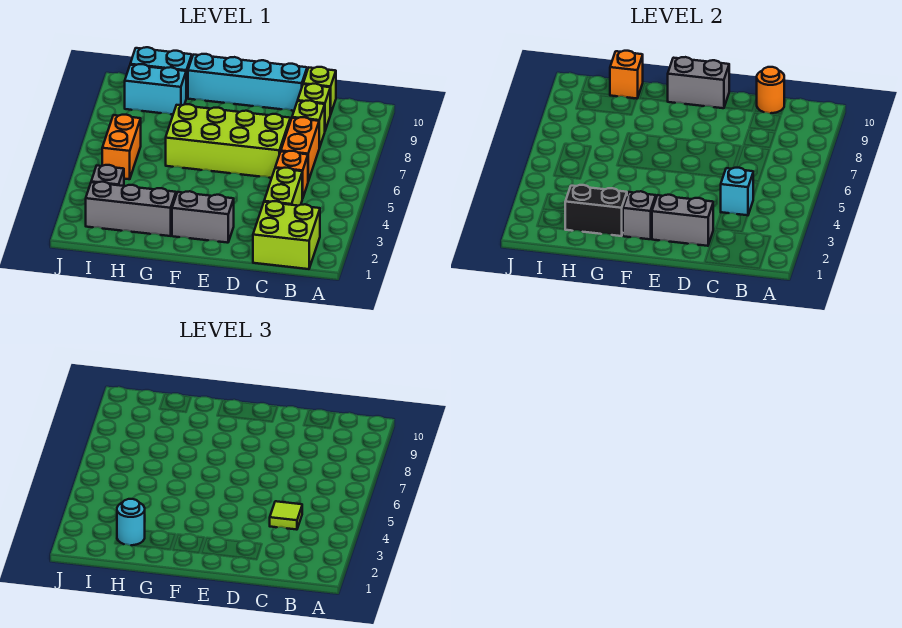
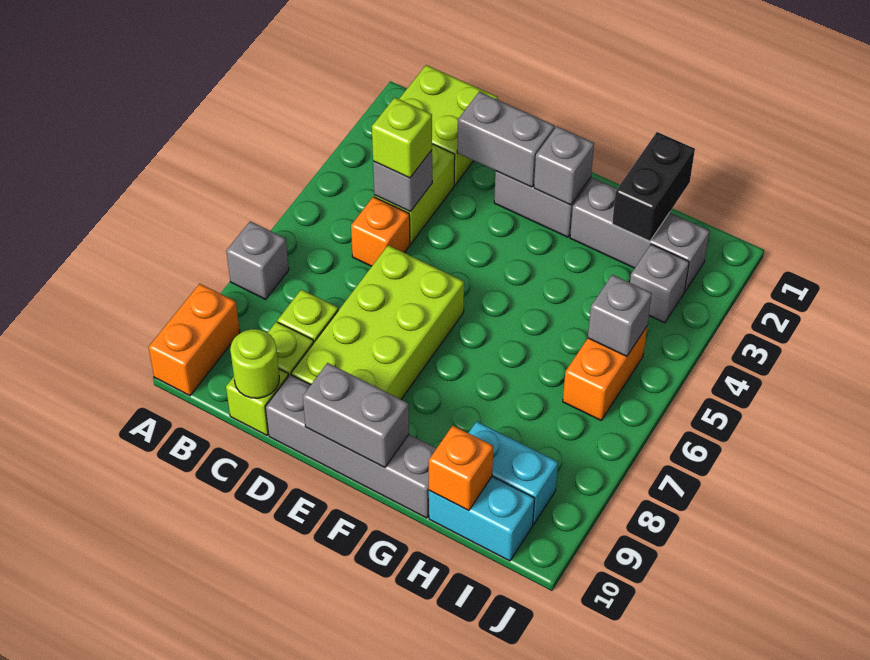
none -> grey brick A7 level 1
cyan brick C4 level 2 -> grey brick C4 level 2
lime tile C4 level 3 -> lime brick C4 level 3
orange brick C6:C7 level 1 -> orange brick A9:A10 level 1
orange round brick C10 level 2 -> lime round brick C10 level 2
lime brick D6:G7 level 1 -> lime brick D6:E9 level 1
cyan brick D10:G10 level 1 -> grey brick D10:G10 level 1
black brick G2:H2 level 2 -> black brick H1:H2 level 2
cyan round brick H2 level 3 -> none
none -> grey brick I5 level 2

